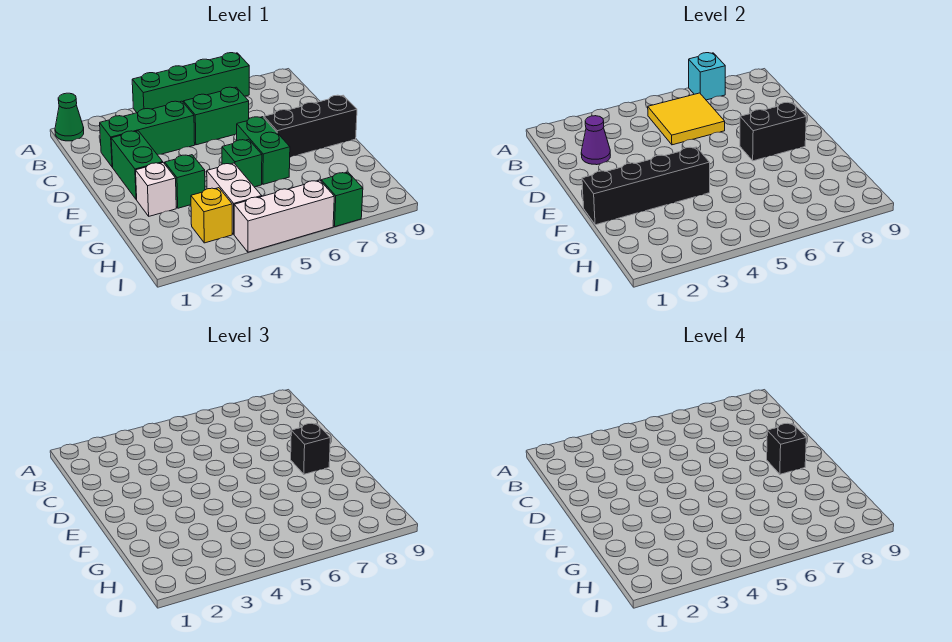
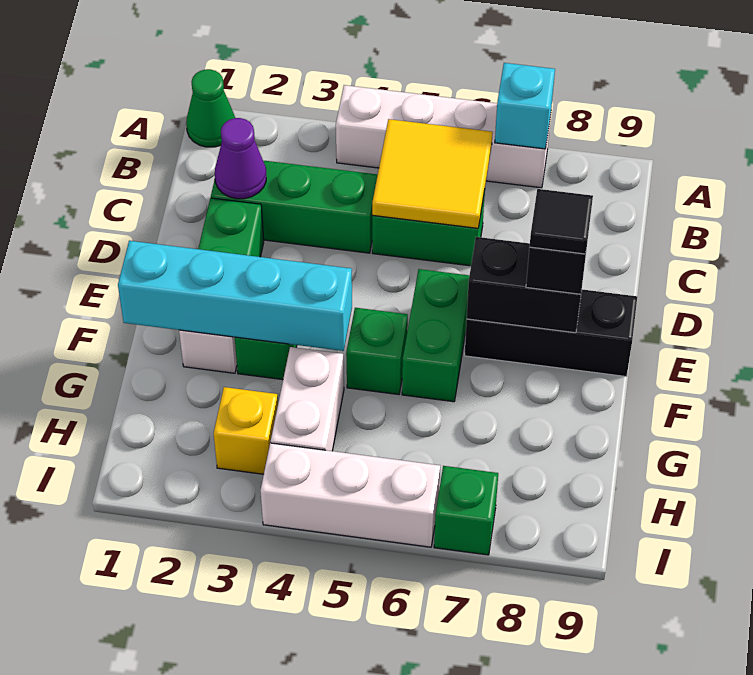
green brick A4:A7 level 1 -> white brick A4:A7 level 1
black brick E8 level 4 -> black tile E8 level 4
black brick F1:F4 level 2 -> cyan brick F1:F4 level 2

